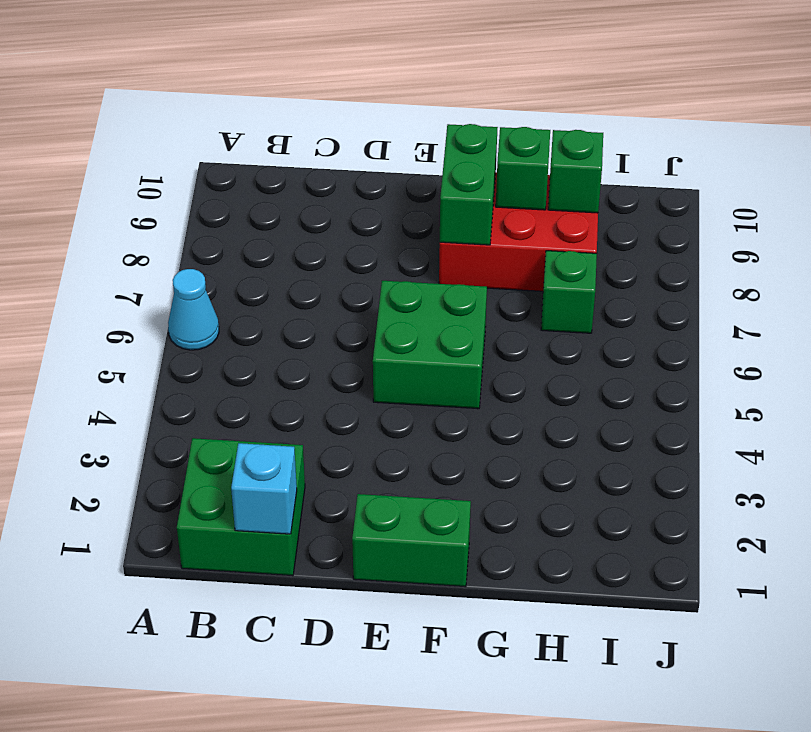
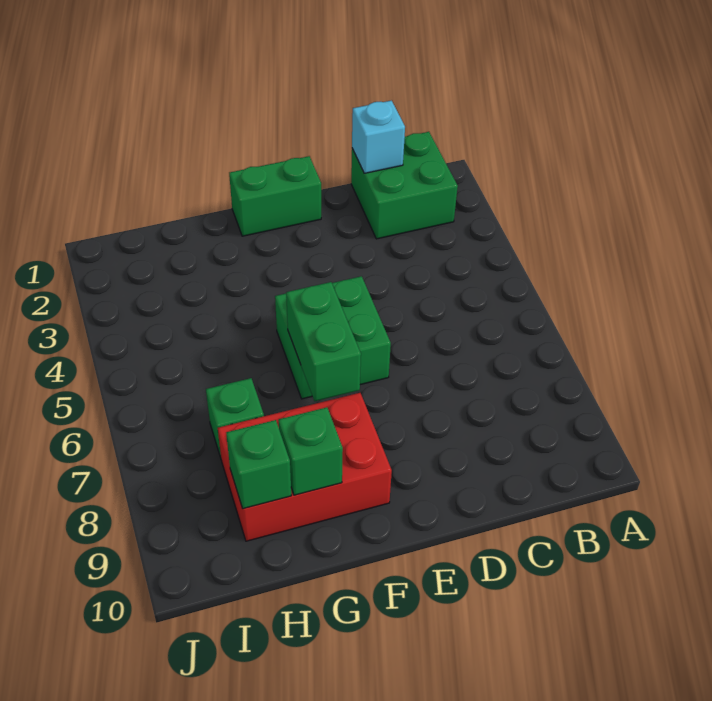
cyan cone A6 level 1 -> none
green brick F8:F9 level 2 -> green brick F6:F7 level 2

